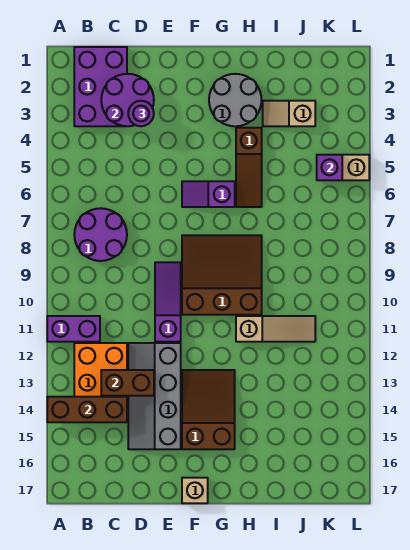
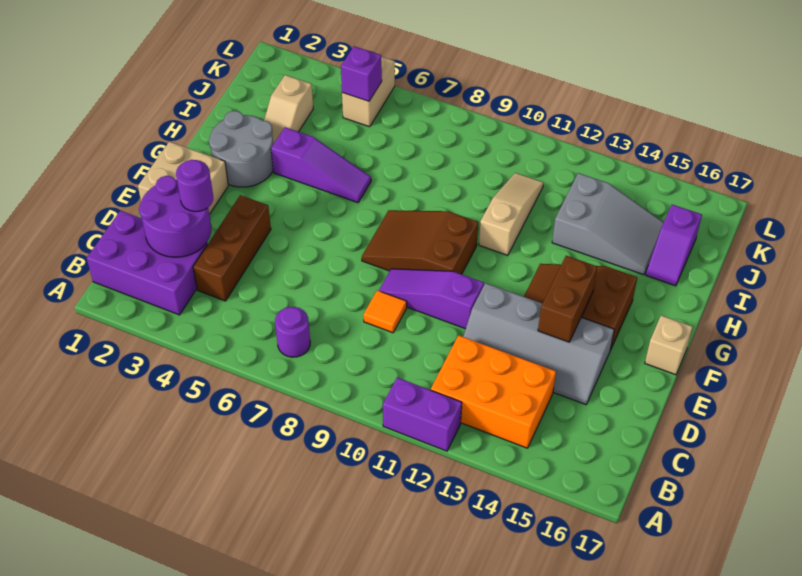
purple brick A11:B11 level 1 -> purple brick A11:A12 level 1
brown brick A14:C14 level 2 -> brown brick C4:E4 level 1
purple round brick B7:C8 level 1 -> purple round brick B7 level 1
brown brick C13:D13 level 2 -> brown brick E14:F14 level 2
none -> orange tile D9 level 1
none -> tan brick E1:F2 level 1
purple slope F6:G6 level 1 top G -> purple slope I16:J16 level 1 top J
brown slope F8:H10 level 1 top 10 -> brown slope F8:G10 level 1 top 10
brown slope H4:H6 level 1 top 4 -> purple slope H4:H6 level 1 top 4
none -> grey slope I13:J15 level 1 top 13

